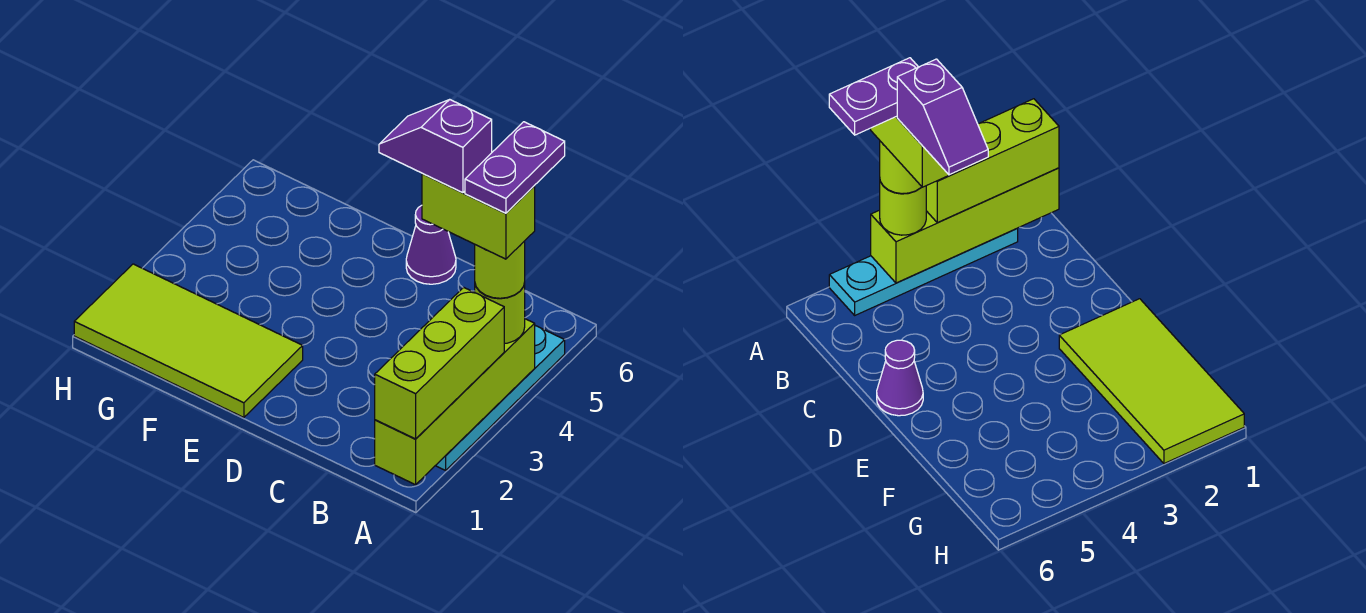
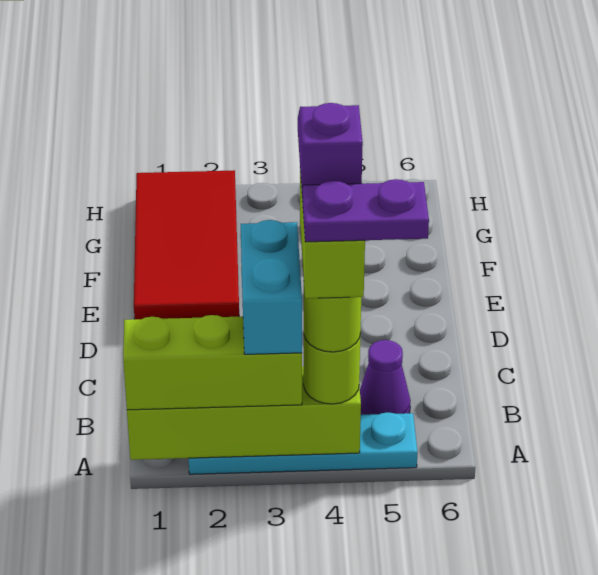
none -> cyan brick A3:B3 level 4
purple cone D6 level 1 -> purple cone B5 level 1
lime tile E1:H2 level 1 -> red tile E1:H2 level 1

